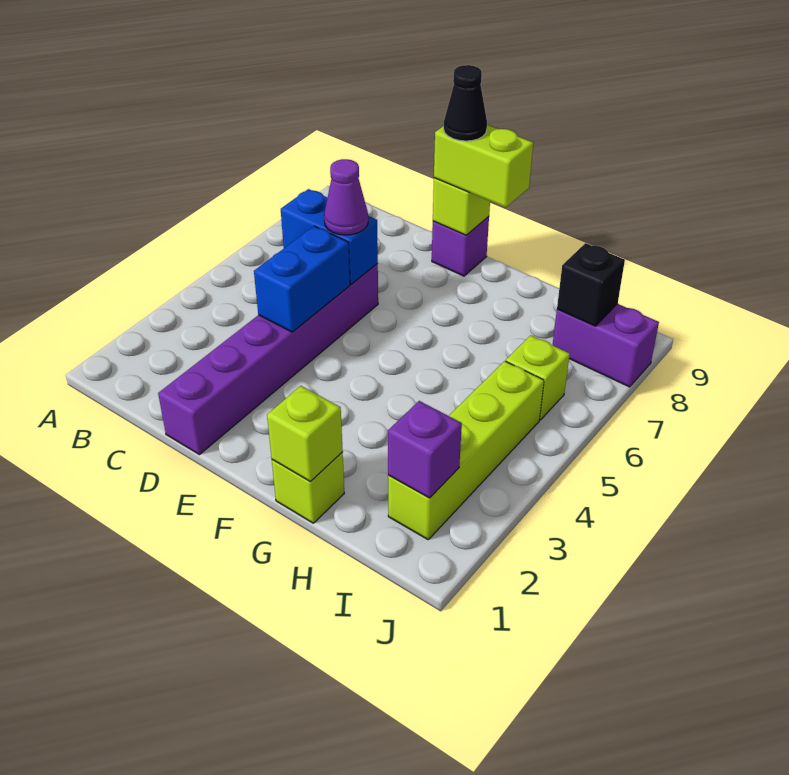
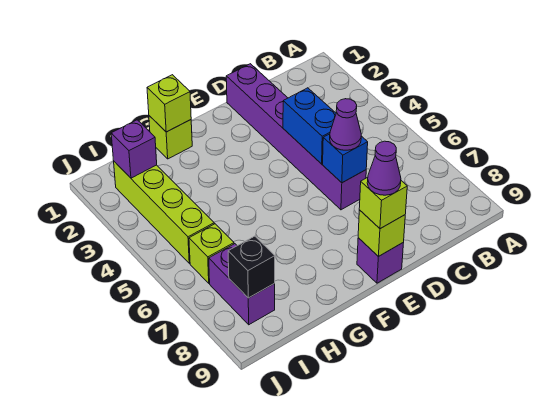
blue brick C6:D6 level 2 -> blue brick D6 level 2
lime brick E9:F9 level 3 -> lime brick E9 level 3
black cone E9 level 4 -> purple cone E9 level 4
purple brick I8:J8 level 1 -> purple brick I7:I8 level 1

